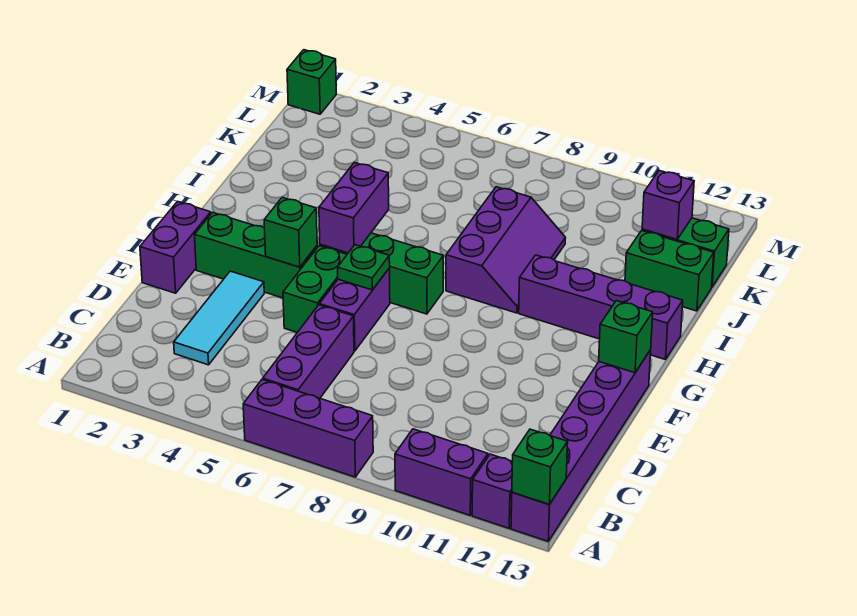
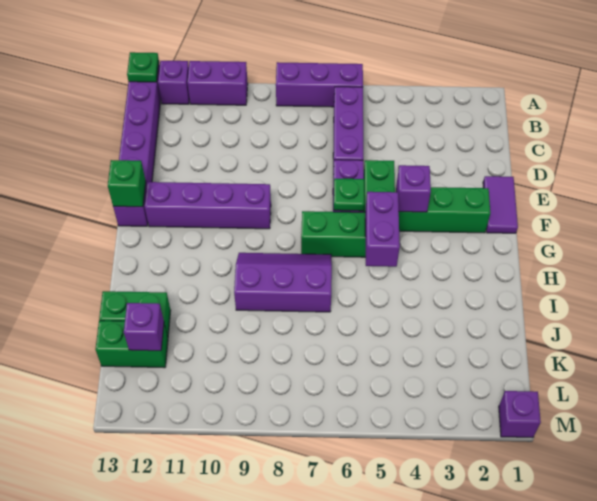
green brick A13 level 2 -> green plate A13 level 2
cyan tile C3:E3 level 1 -> none
purple brick E1:F1 level 1 -> purple tile E1:F1 level 1
green brick F4 level 2 -> purple brick F4 level 2
purple slope H8:J9 level 1 top 8 -> purple slope H7:I9 level 1 top I
purple brick H10:H13 level 1 -> purple brick F9:F12 level 1
green brick M1 level 1 -> purple brick M1 level 1

